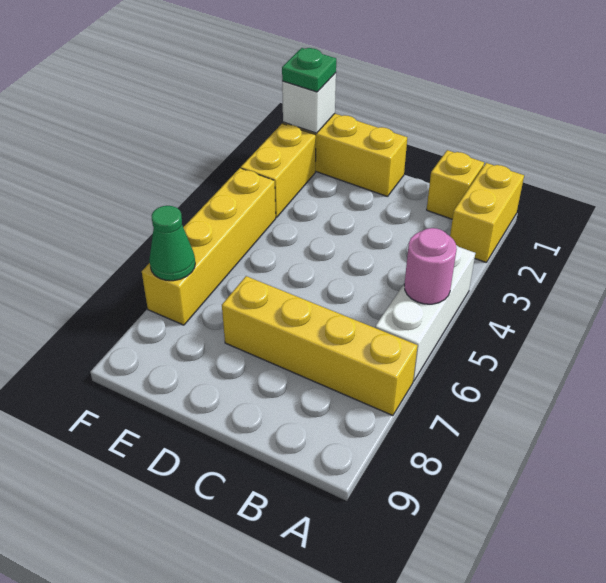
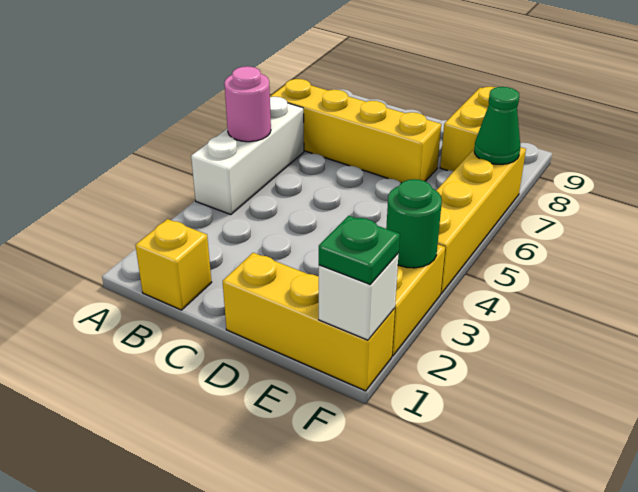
yellow brick A1:A2 level 1 -> yellow brick E8:E9 level 1
none -> green round brick F3 level 2

